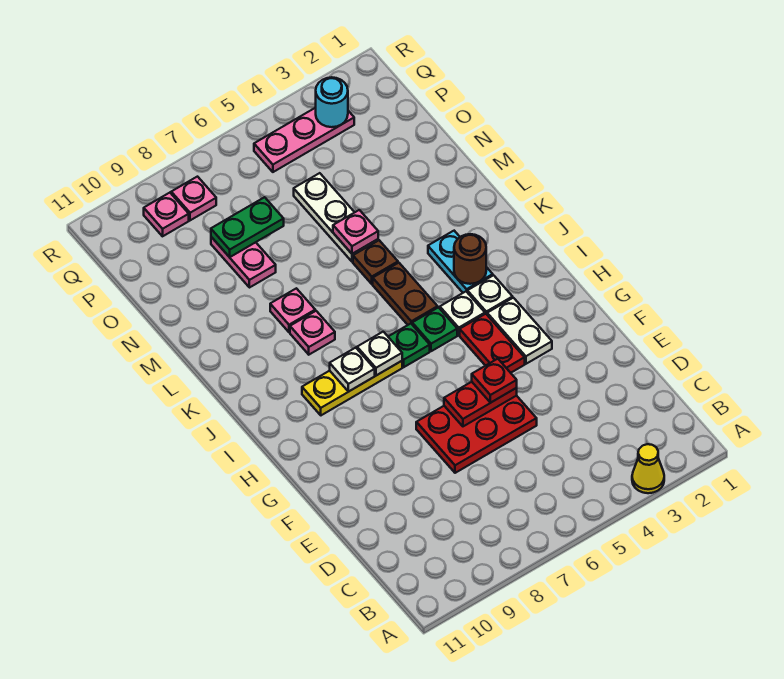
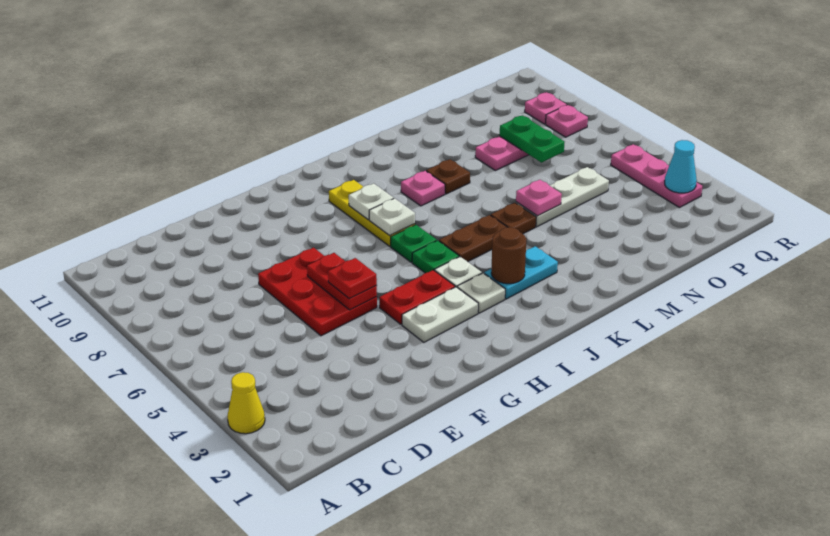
pink plate L8 level 1 -> brown plate L8 level 1
cyan round brick Q3 level 2 -> cyan cone Q3 level 2

